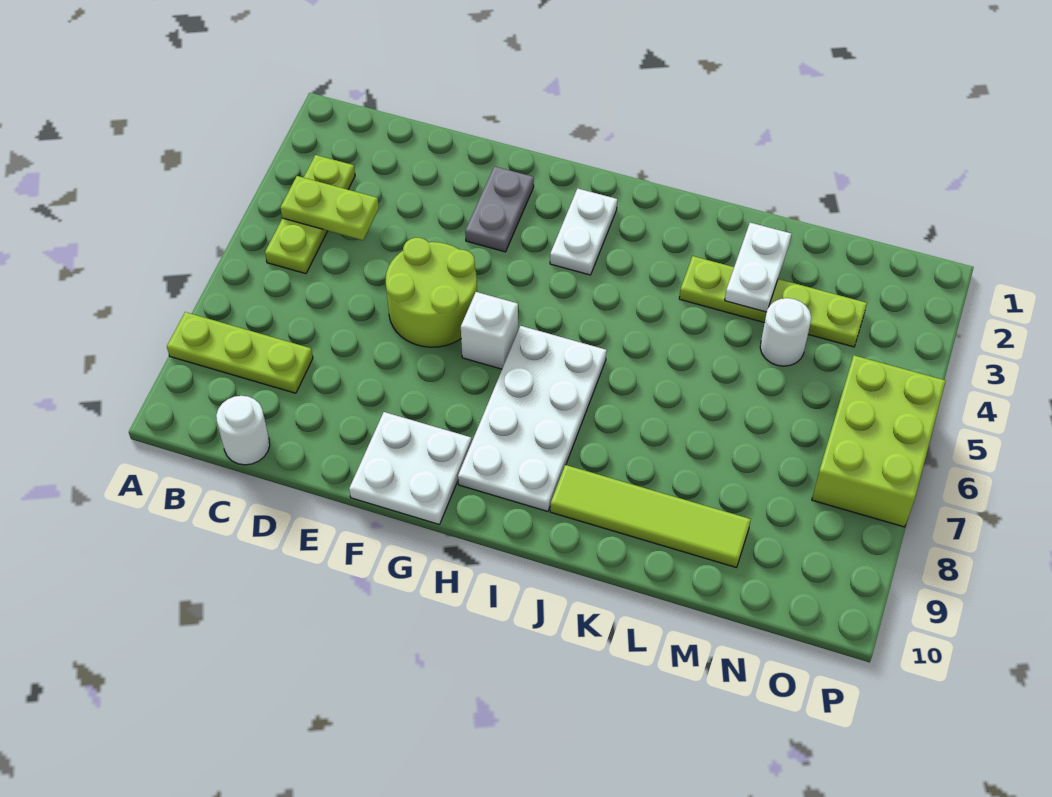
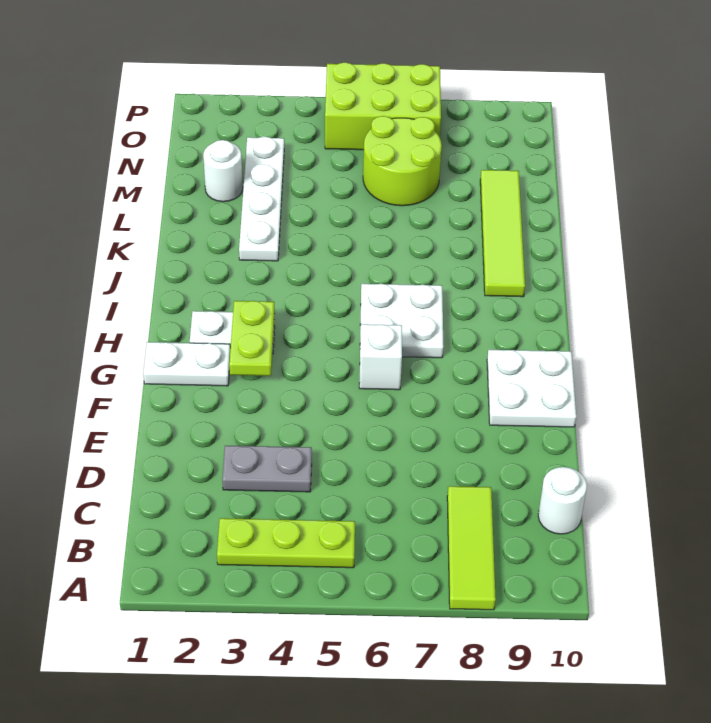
lime plate A8:C8 level 1 -> lime tile A8:C8 level 1
lime plate B4:C4 level 2 -> lime plate G3:H3 level 2
lime round brick E5:F6 level 1 -> lime round brick M6:N7 level 1
grey plate F2:F3 level 1 -> grey plate D3:D4 level 1
white plate H6:I9 level 1 -> white plate H6:I7 level 1
lime plate K3:N3 level 1 -> white plate K3:N3 level 1
white plate L2:L3 level 2 -> white plate G1:G2 level 1
white round brick M4 level 1 -> white round brick M2 level 1

